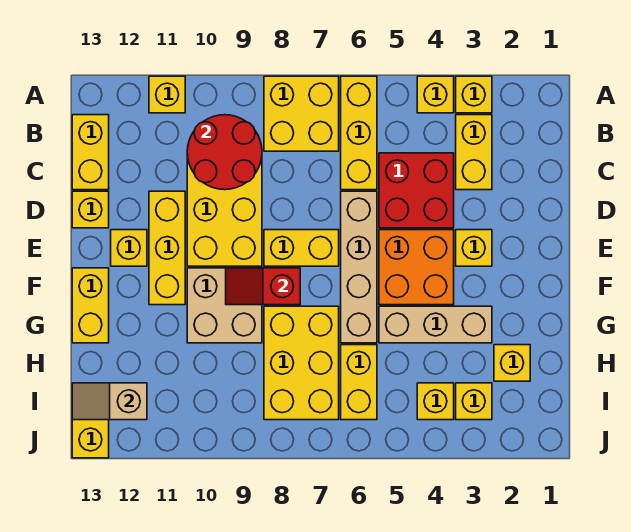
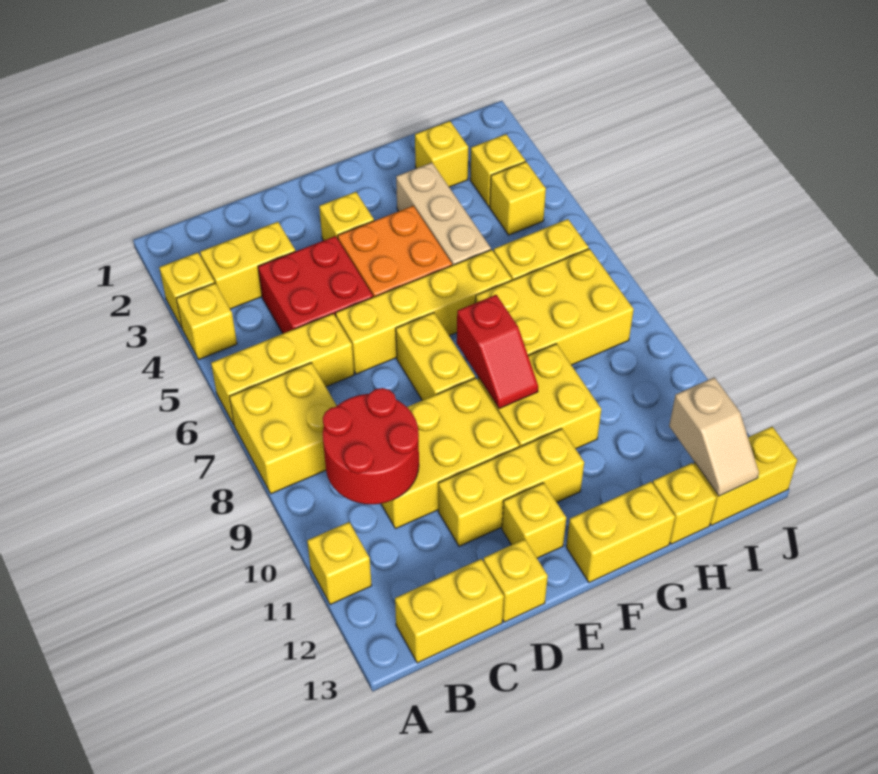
tan brick D6:G6 level 1 -> yellow brick D6:G6 level 1
tan brick F9:G10 level 1 -> yellow brick F9:G10 level 1
none -> yellow brick H13 level 1

